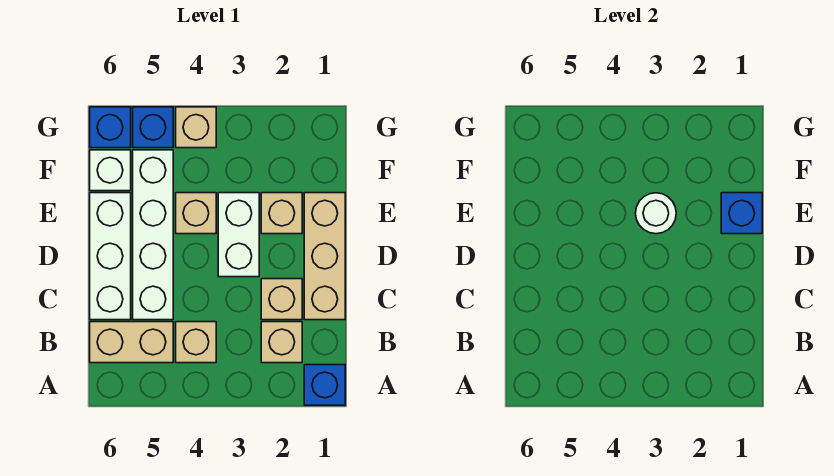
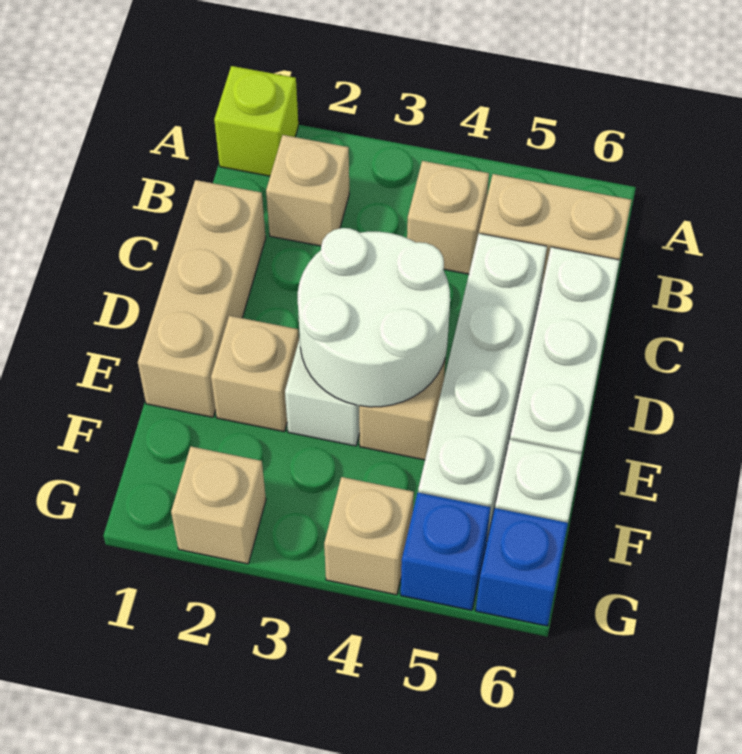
blue brick A1 level 1 -> lime brick A1 level 1
tan brick C2 level 1 -> tan brick G2 level 1
blue brick E1 level 2 -> none
white round brick E3 level 2 -> white round brick D3:E4 level 2

